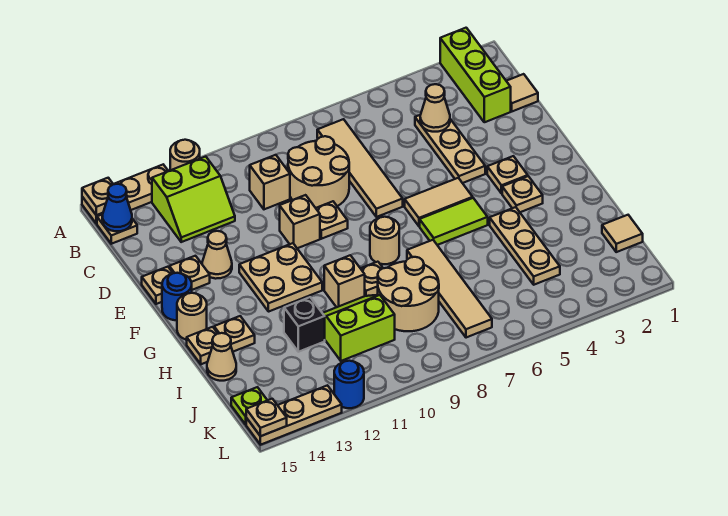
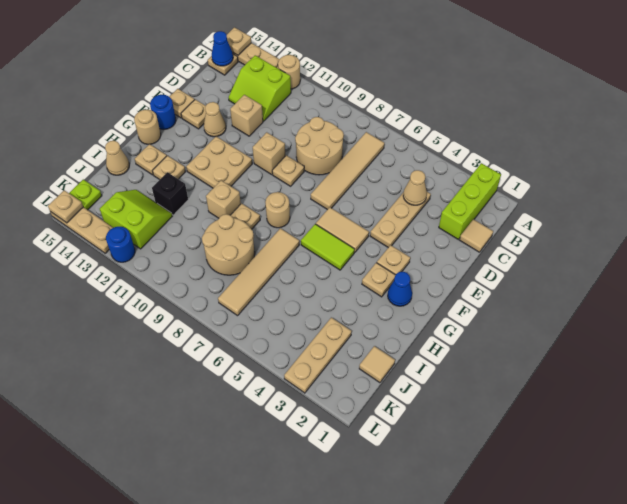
tan brick C10 level 1 -> tan brick D12 level 1
none -> blue cone G2 level 1
tan plate H4:J4 level 1 -> tan plate J3:L3 level 1
tan plate H15 level 1 -> tan plate H13 level 1
lime slope I10:J11 level 1 top J -> lime slope J12:K13 level 1 top K

